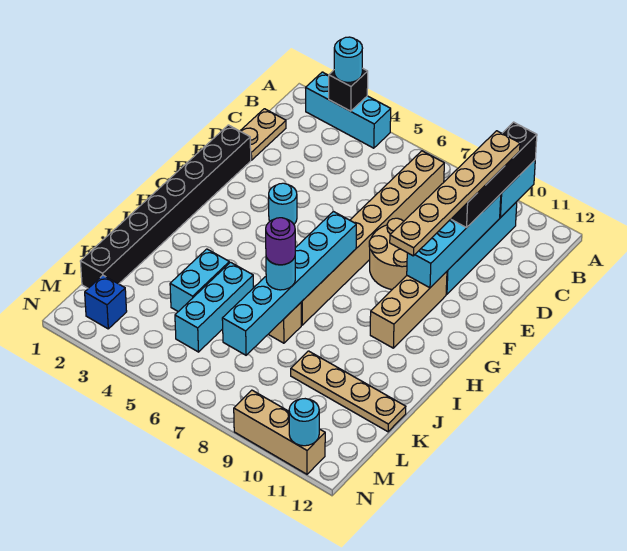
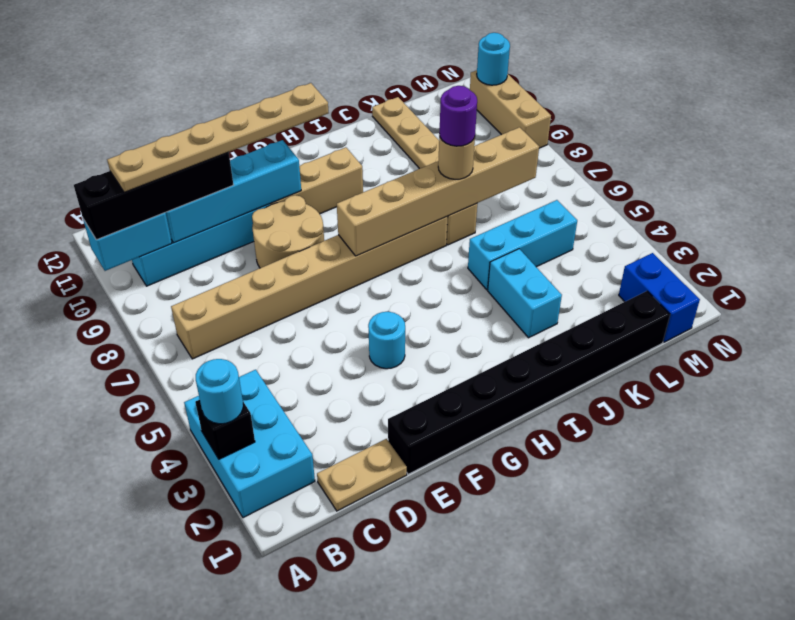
cyan brick A2:A4 level 1 -> cyan brick A2:B4 level 1
cyan brick G7:L7 level 2 -> tan brick G7:L7 level 2
cyan brick J4:K4 level 1 -> cyan brick J3:J4 level 1
cyan round brick J7 level 3 -> tan round brick J7 level 3
blue brick M2 level 1 -> blue brick M1:M2 level 1

